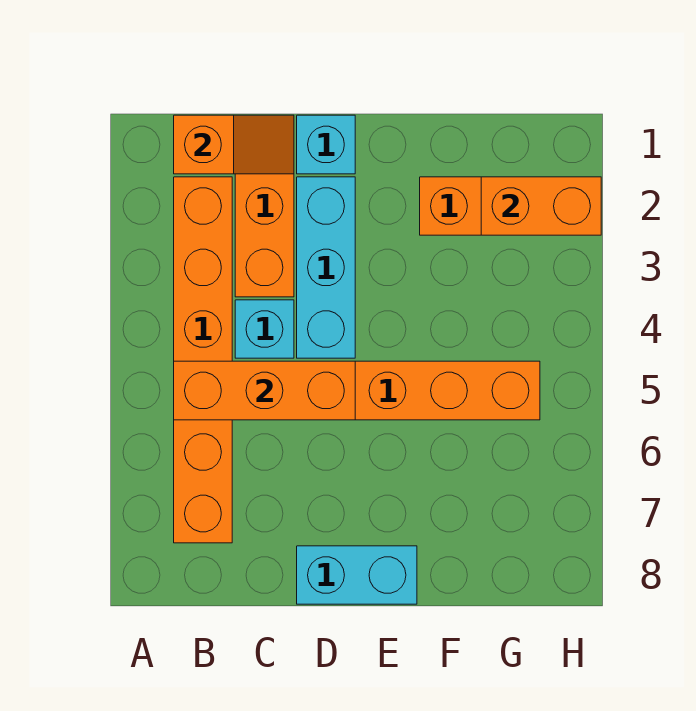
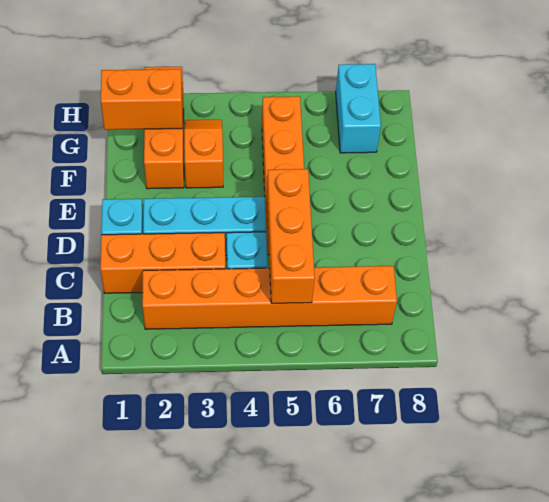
orange slope B1:C1 level 2 top B -> orange slope F3:G3 level 1 top F
cyan brick D8:E8 level 1 -> cyan brick G7:H7 level 1
orange brick G2:H2 level 2 -> orange brick G1:G2 level 2

